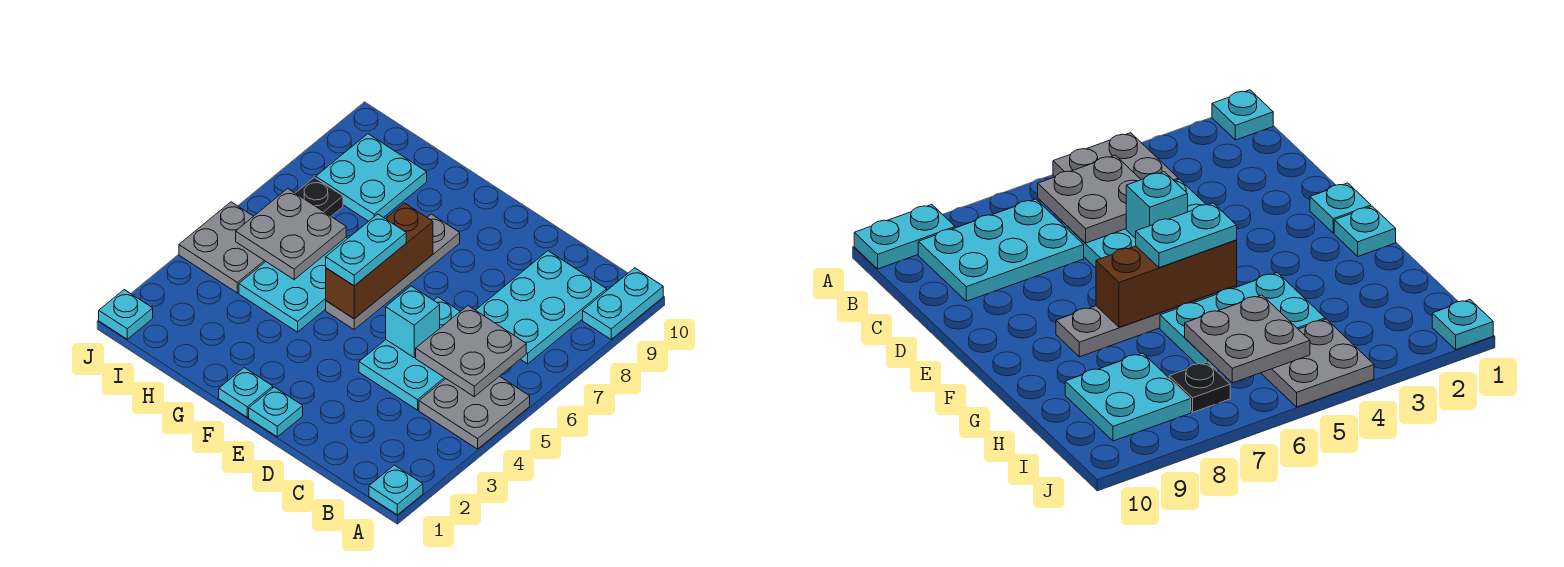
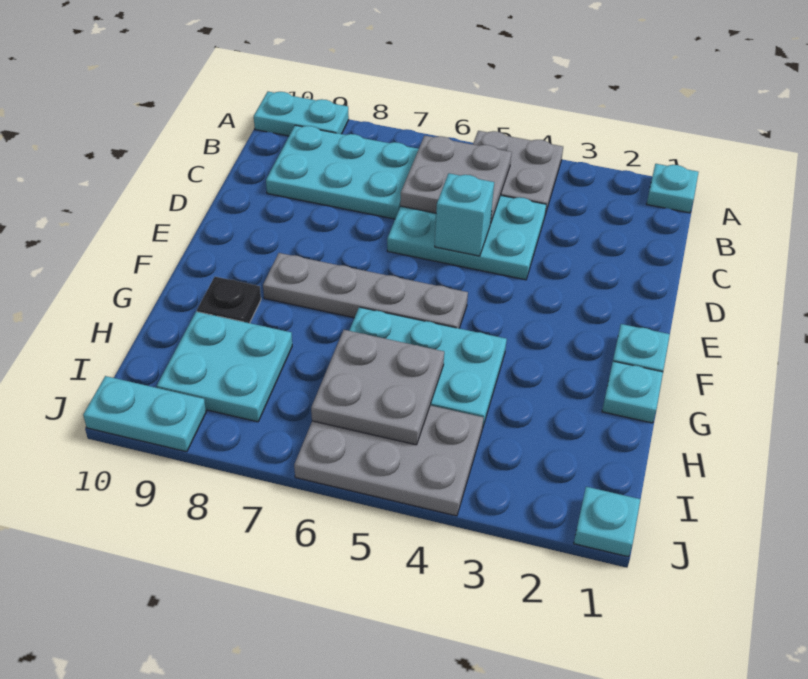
cyan plate E1 level 1 -> cyan plate G1 level 1
brown brick F5:F7 level 2 -> none
cyan plate F5:F6 level 3 -> cyan plate J9:J10 level 1
grey plate I4:J5 level 1 -> grey plate I4:J6 level 1
black plate I7 level 1 -> black plate G9 level 1

